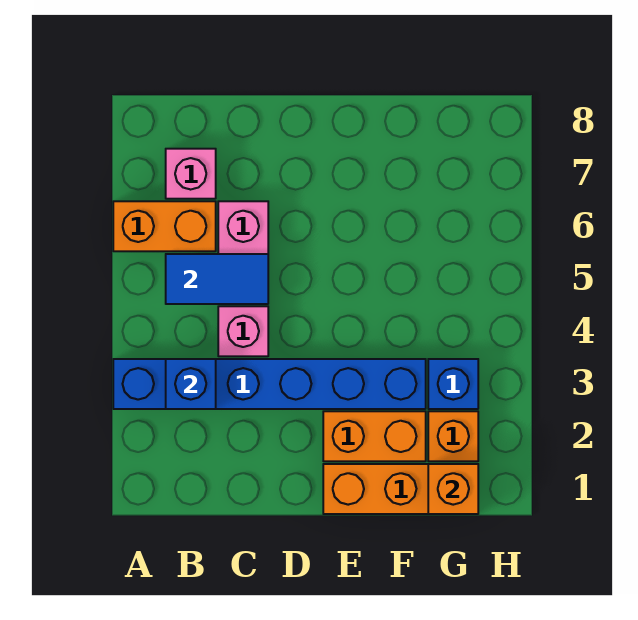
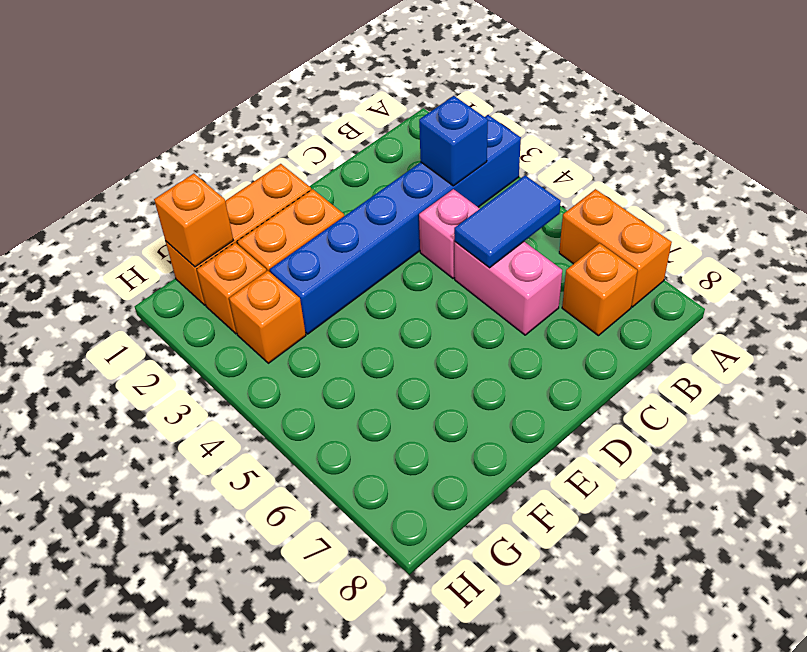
orange brick A6:B6 level 1 -> orange brick A6:A7 level 1
pink brick B7 level 1 -> orange brick B7 level 1
blue brick G3 level 1 -> orange brick G3 level 1

